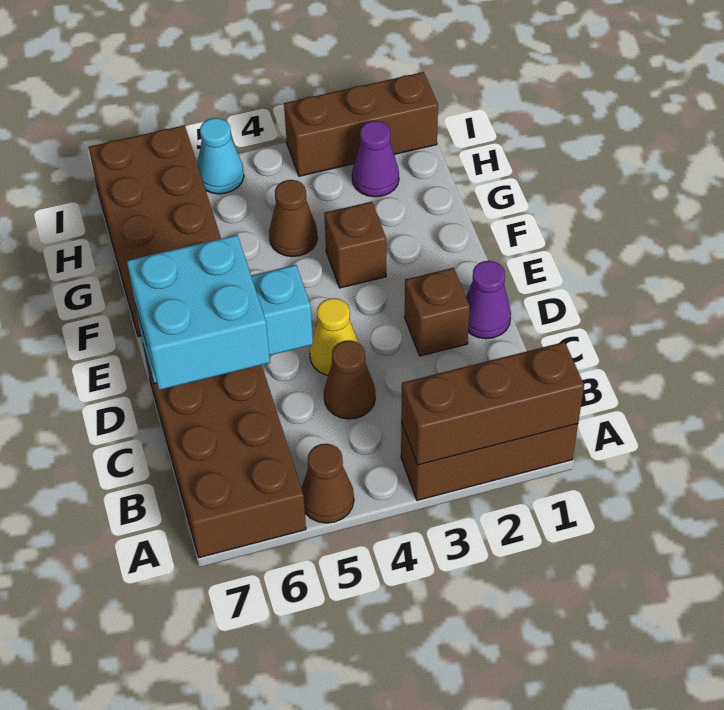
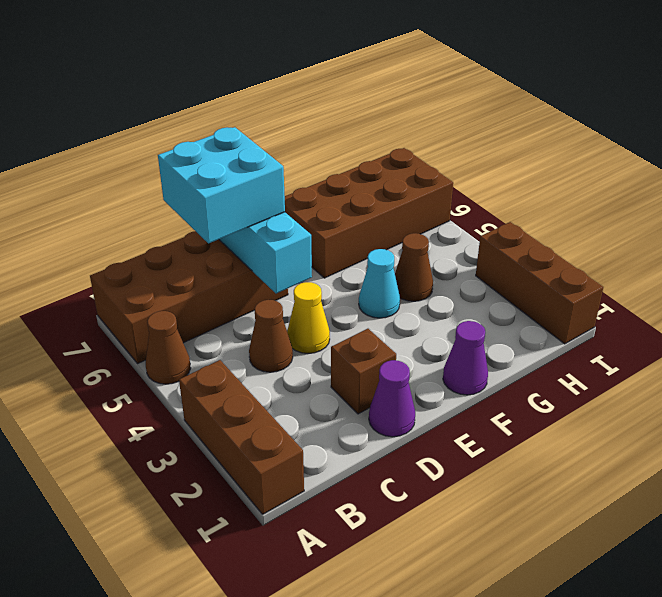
brown brick A1:A3 level 2 -> none
brown brick F3 level 1 -> none
purple cone H2 level 1 -> purple cone F1 level 1
cyan cone I5 level 1 -> cyan cone F4 level 1

